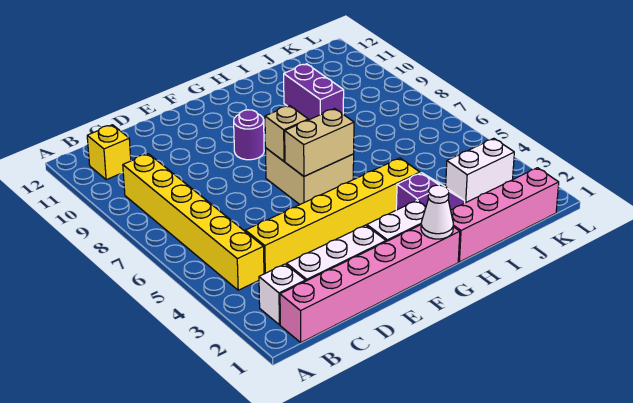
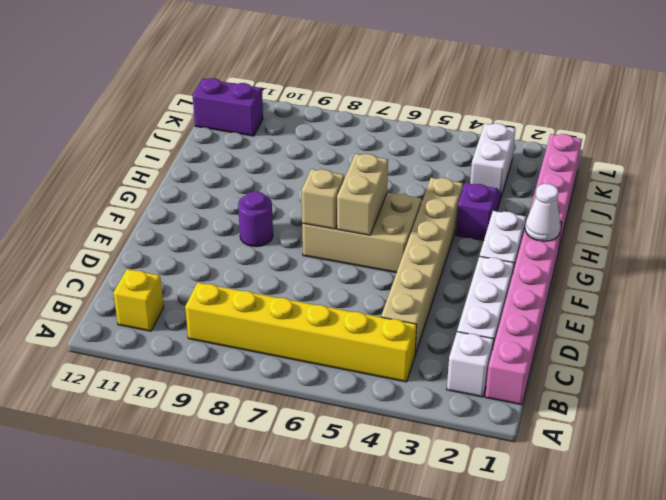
yellow brick C4:H4 level 1 -> tan brick C4:H4 level 1
tan brick F6:G7 level 1 -> tan brick F5:G7 level 1
purple brick I9:I10 level 1 -> purple brick K11:K12 level 1

